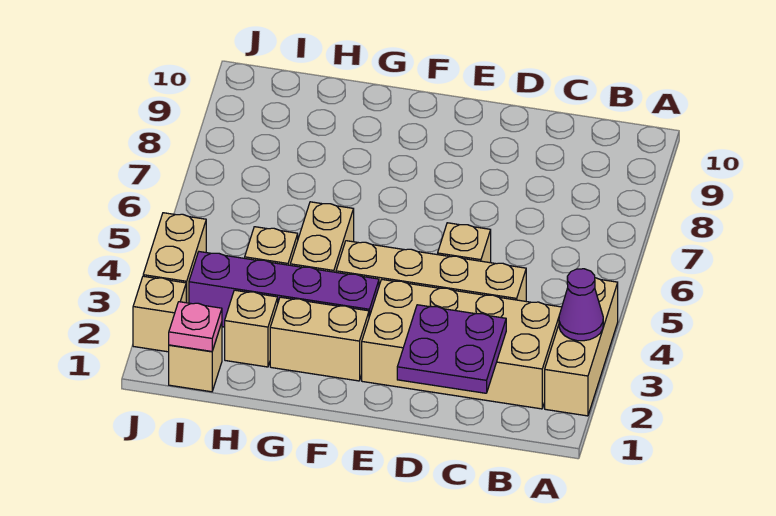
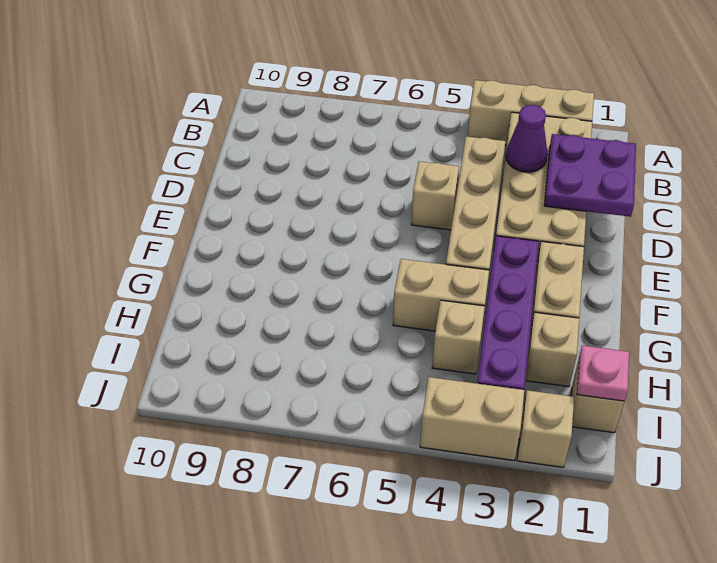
purple cone A3 level 2 -> purple cone C3 level 2

